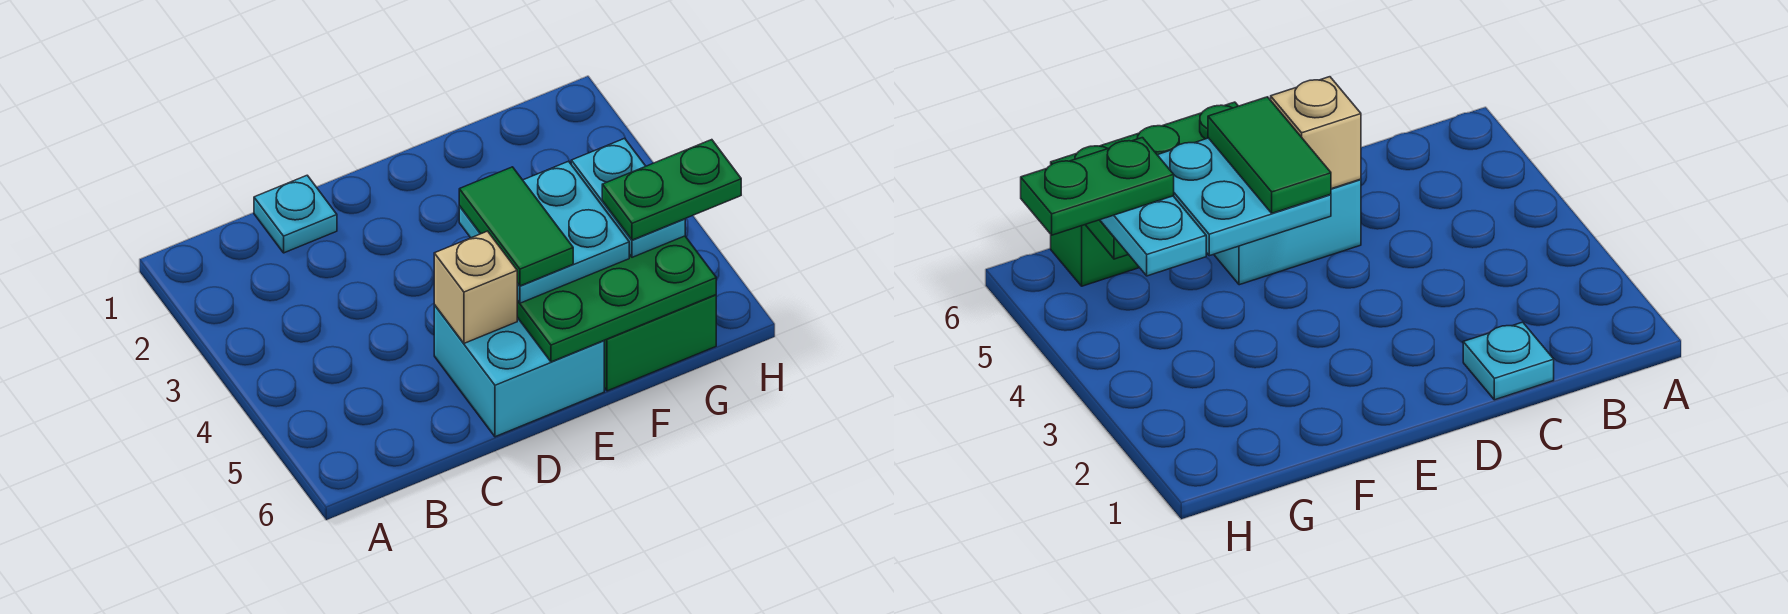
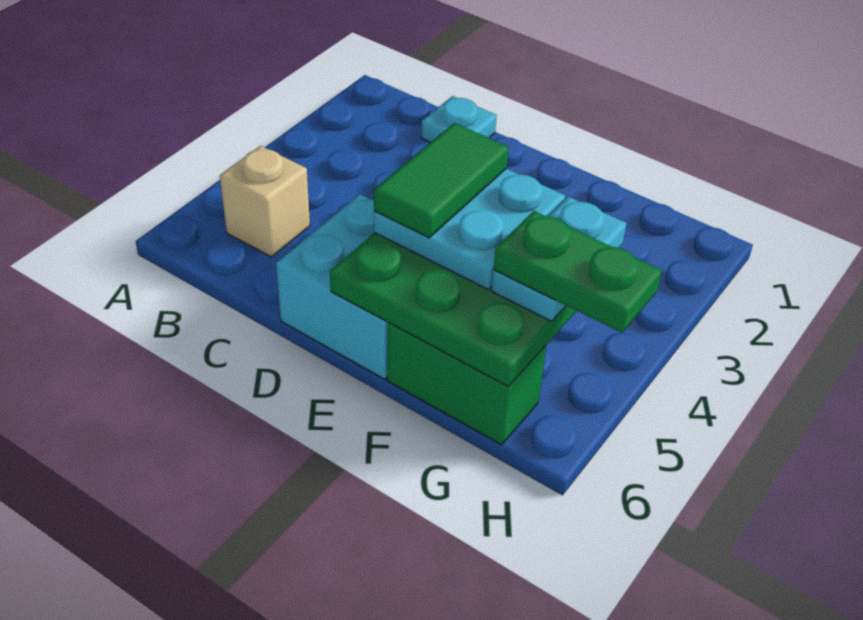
tan brick D5 level 2 -> tan brick B5 level 1

